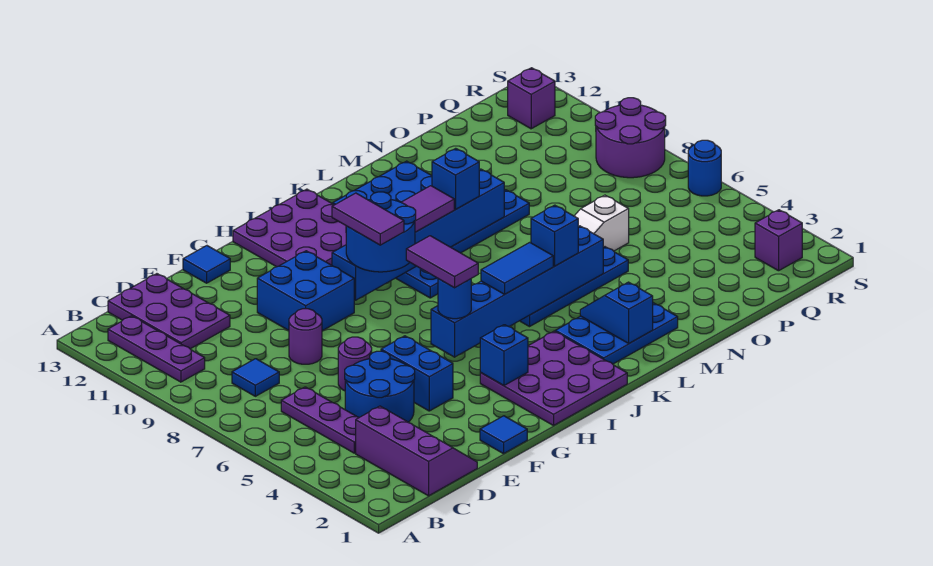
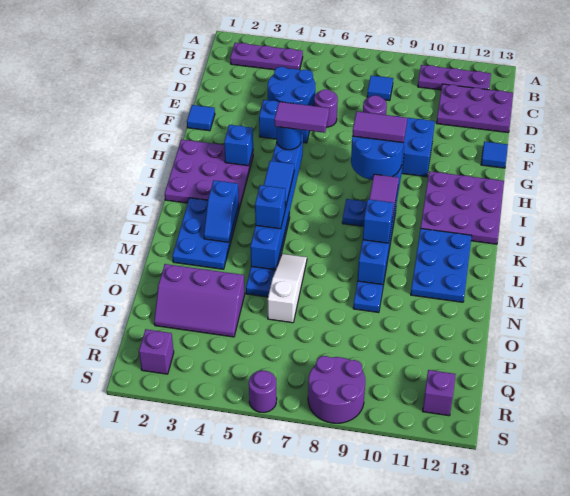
purple slope C1:D3 level 1 top C -> purple slope O2:P4 level 1 top O
purple plate C4:C6 level 1 -> purple plate B2:B4 level 1
blue slope L2:L3 level 2 top 2 -> blue slope K3:L3 level 2 top K
blue round brick S6 level 1 -> purple round brick S6 level 1

